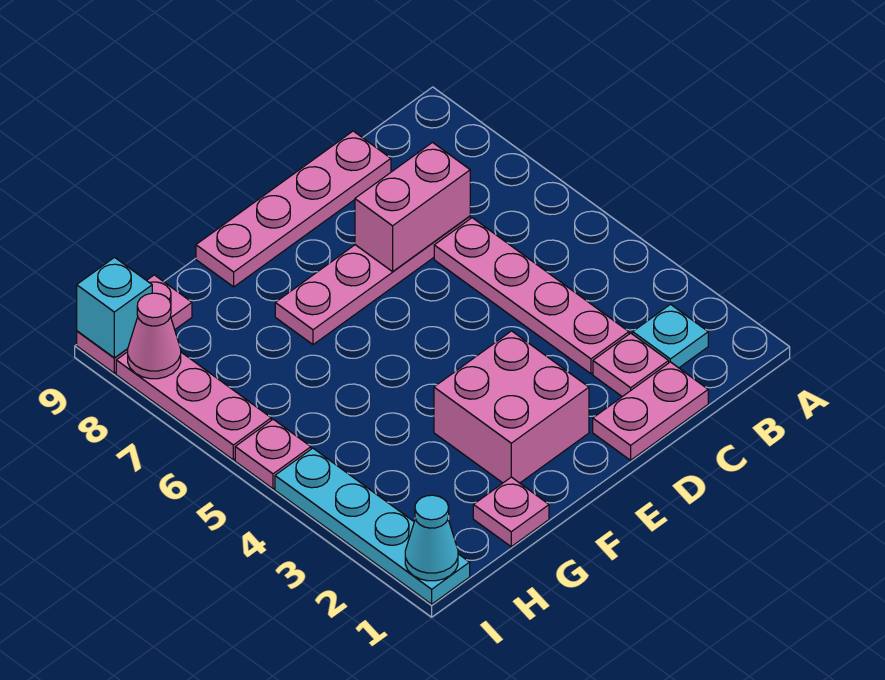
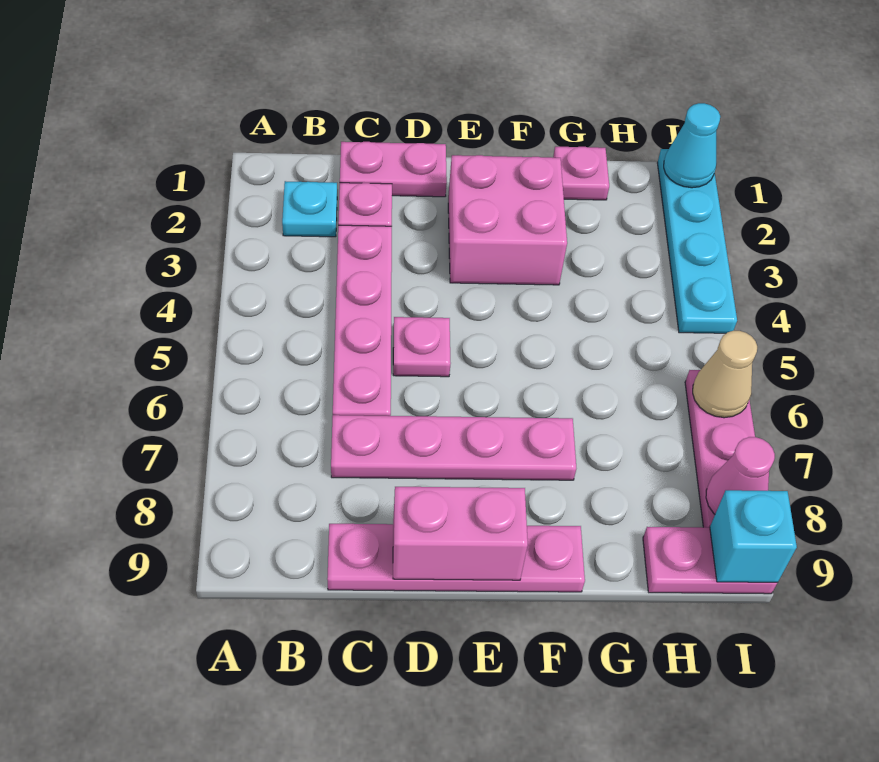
pink brick C7:D7 level 2 -> pink brick D9:E9 level 2
pink plate I5 level 1 -> pink plate D5 level 1
none -> tan cone I6 level 2

